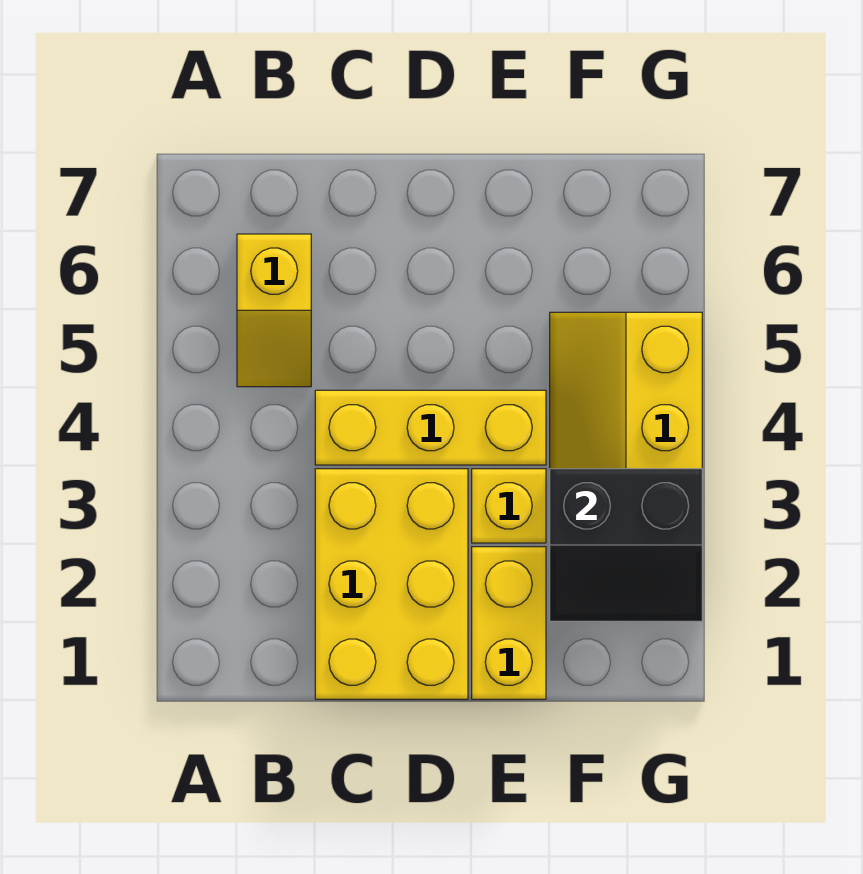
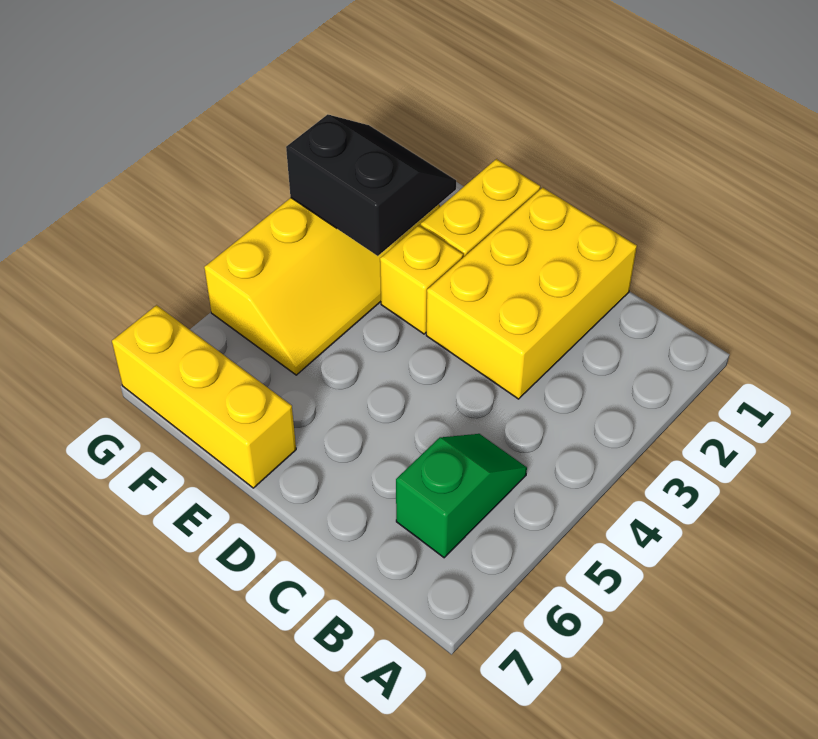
yellow slope B5:B6 level 1 top 6 -> green slope B5:B6 level 1 top 6
yellow brick C4:E4 level 1 -> yellow brick E7:G7 level 1

